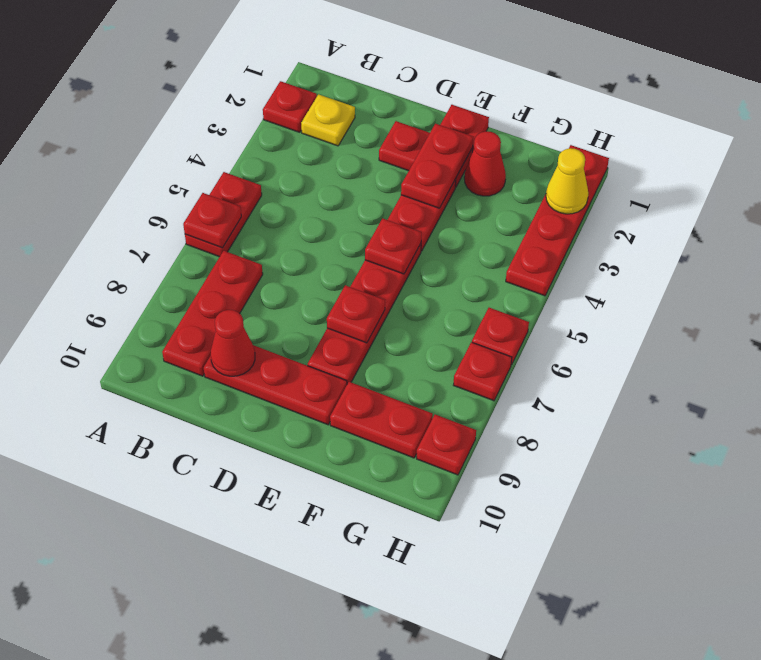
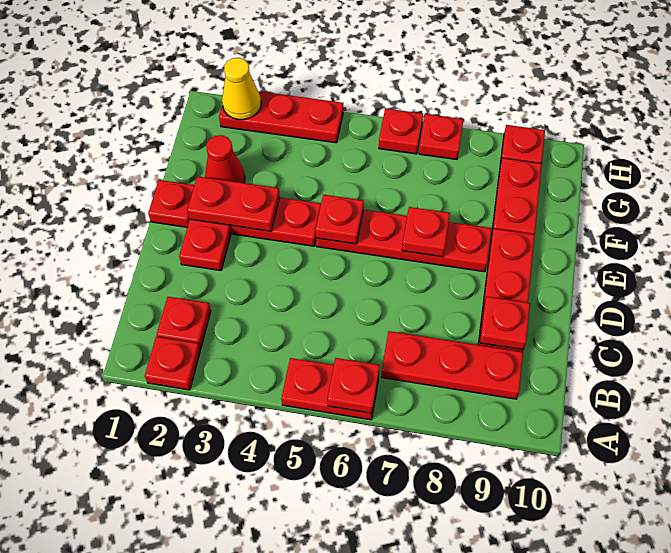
yellow plate B2 level 1 -> red plate B2 level 1
red cone C9 level 2 -> red plate C9 level 2
red plate H1:H4 level 1 -> red plate H2:H4 level 1

